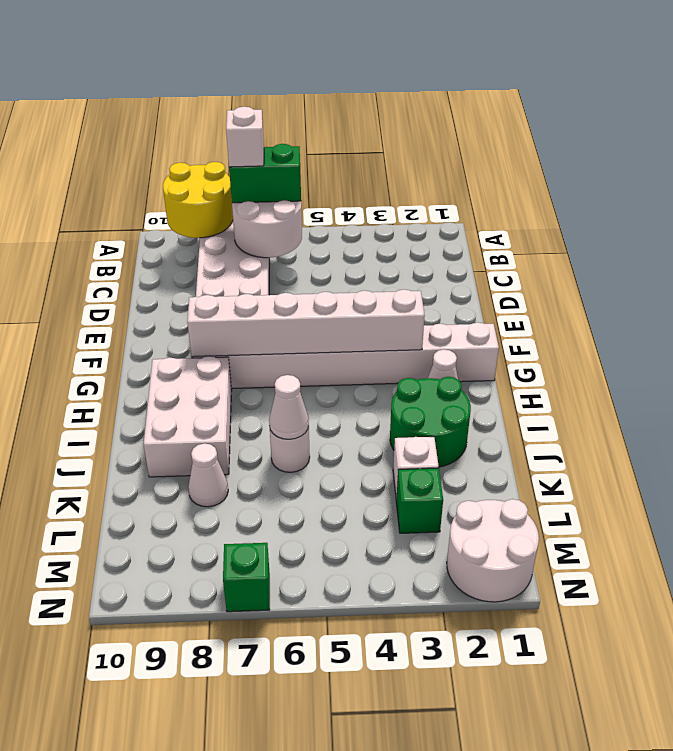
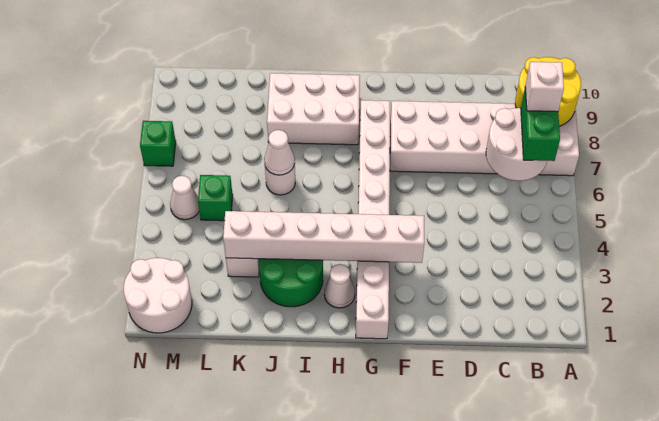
white brick G3:G8 level 2 -> white brick F3:K3 level 2
white cone K8 level 1 -> white cone M5 level 1
green brick L3 level 1 -> green brick L5 level 1

